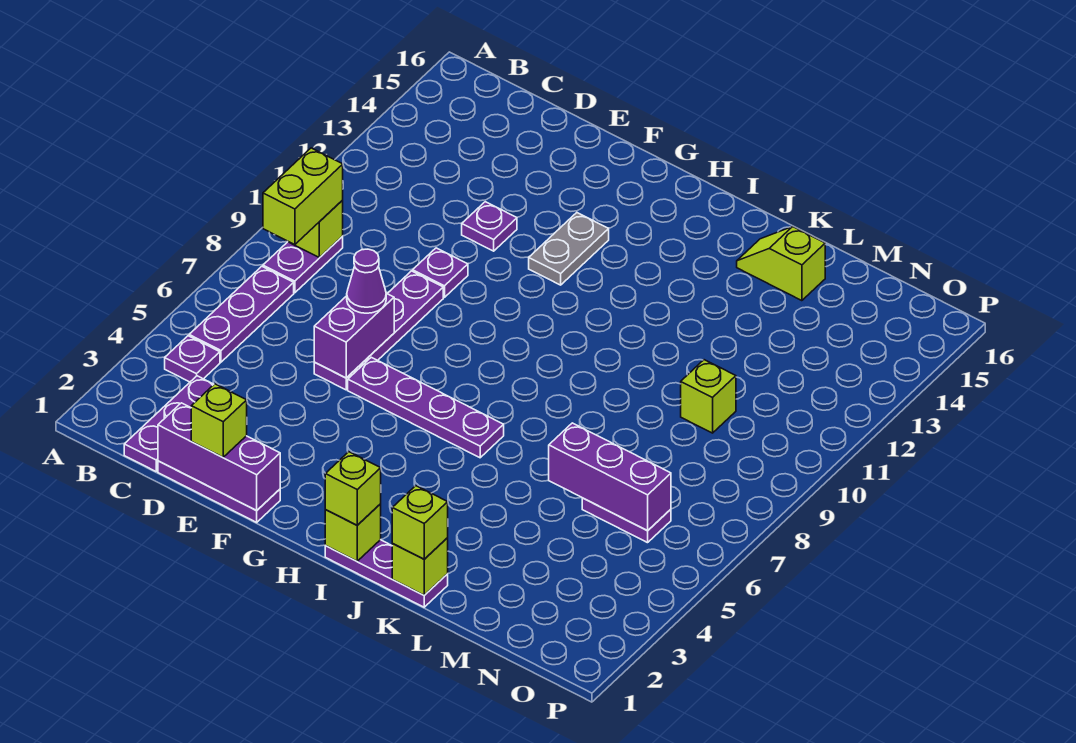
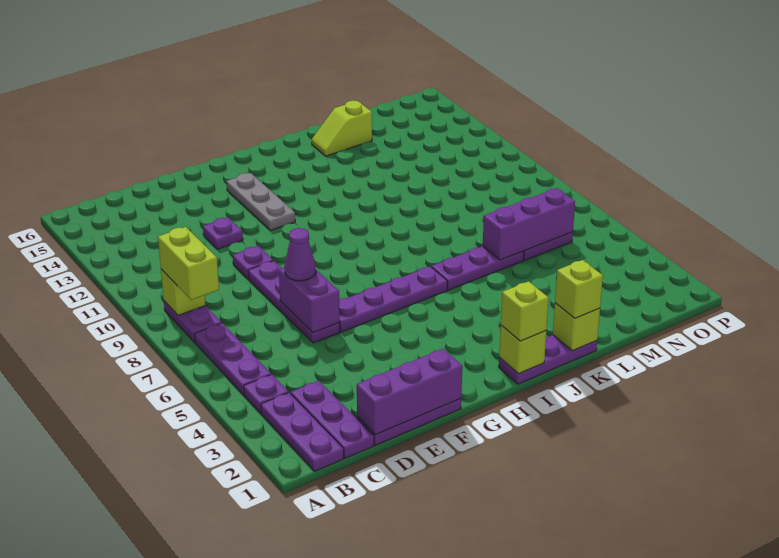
none -> purple plate B1:B3 level 1
lime brick E1 level 3 -> none
grey plate G12:G13 level 1 -> grey plate G12:G14 level 1
none -> purple plate J6:L6 level 1
lime brick M10 level 1 -> none

